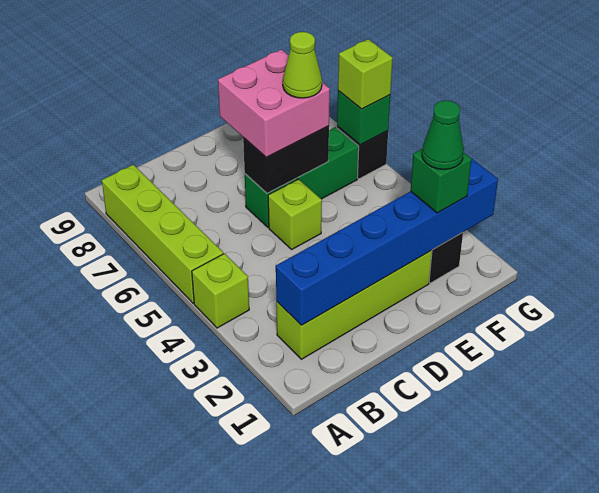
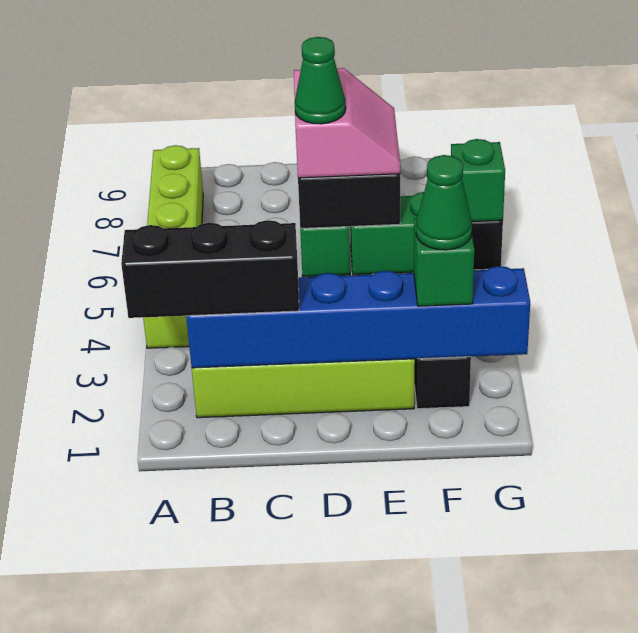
none -> black brick A2:C2 level 3
lime brick D5 level 1 -> none
pink brick D6:E7 level 3 -> pink slope D6:E7 level 3 top D
none -> green cone D6 level 4
lime cone E6 level 4 -> none
lime brick G6 level 3 -> none

